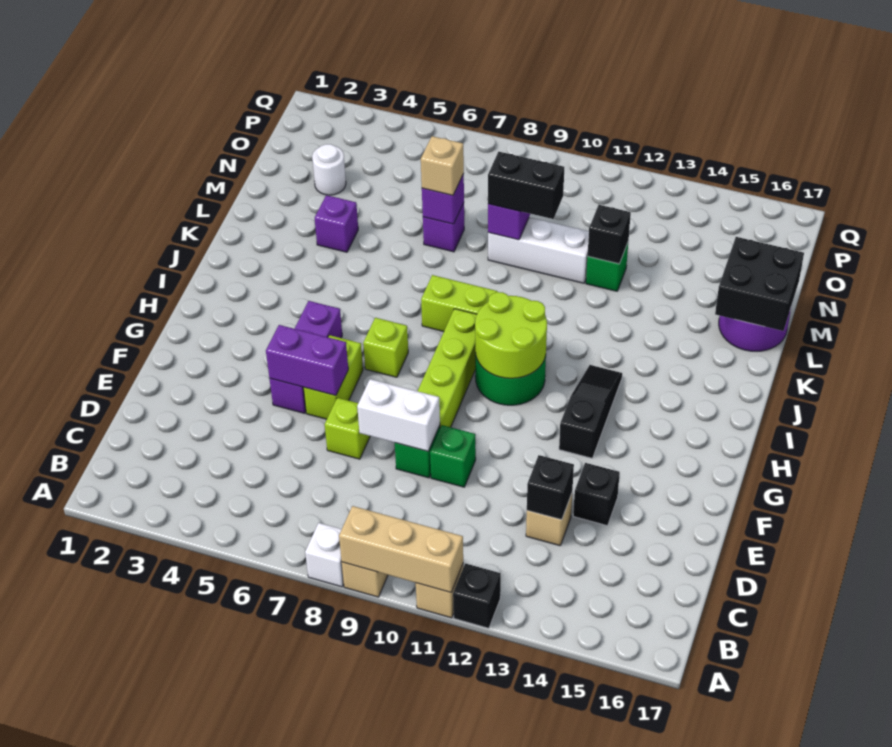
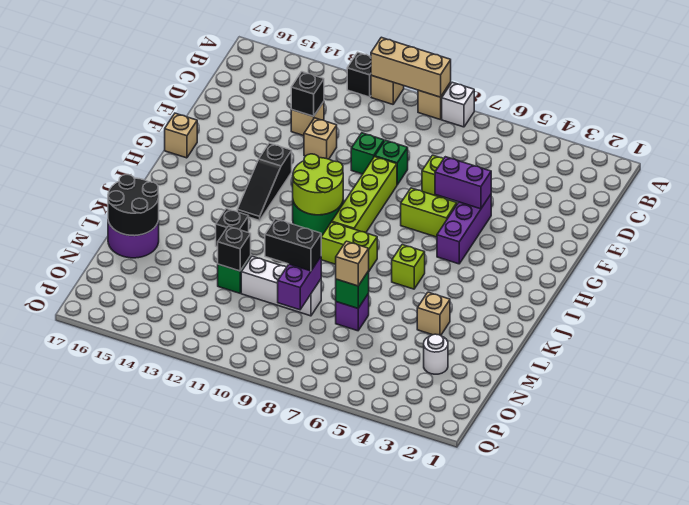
white brick E8:E9 level 2 -> none
none -> tan brick E12 level 1
black brick E14 level 1 -> black brick K13 level 1
lime brick F6:G6 level 1 -> lime brick G6:G7 level 1
none -> tan brick G17 level 1
lime brick H7 level 1 -> lime brick J6 level 1
purple brick L4 level 1 -> tan brick L4 level 1
black brick L16:M17 level 2 -> black round brick L16:M17 level 2
purple brick M7 level 2 -> green brick M7 level 2

